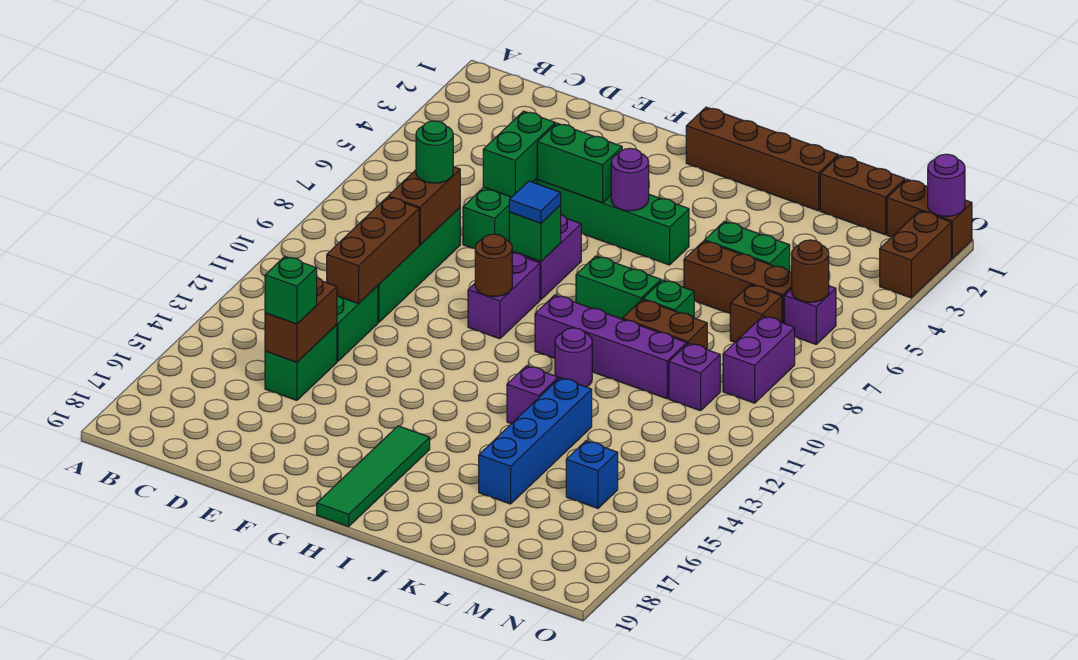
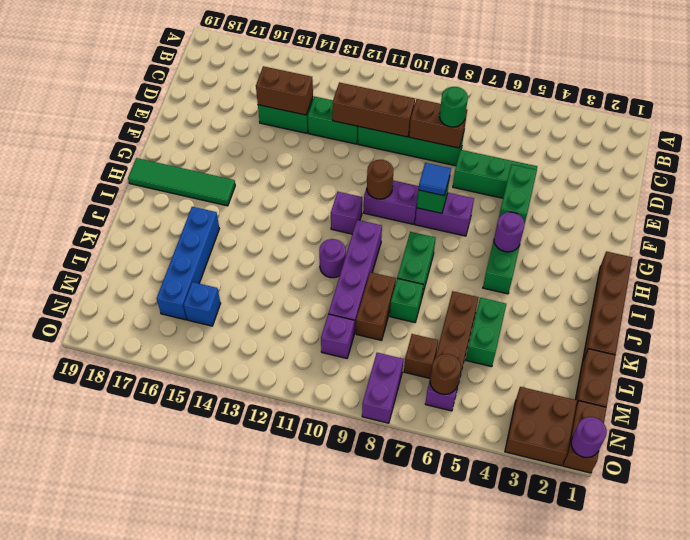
green brick D15 level 3 -> none
green brick E5:E6 level 2 -> none
purple brick J13 level 1 -> purple brick H11 level 1
blue brick K13:K16 level 1 -> blue brick J16:M16 level 1
purple brick N8:N9 level 1 -> purple brick N8:O8 level 1
brown brick O2:O3 level 1 -> brown brick N2:O3 level 1

